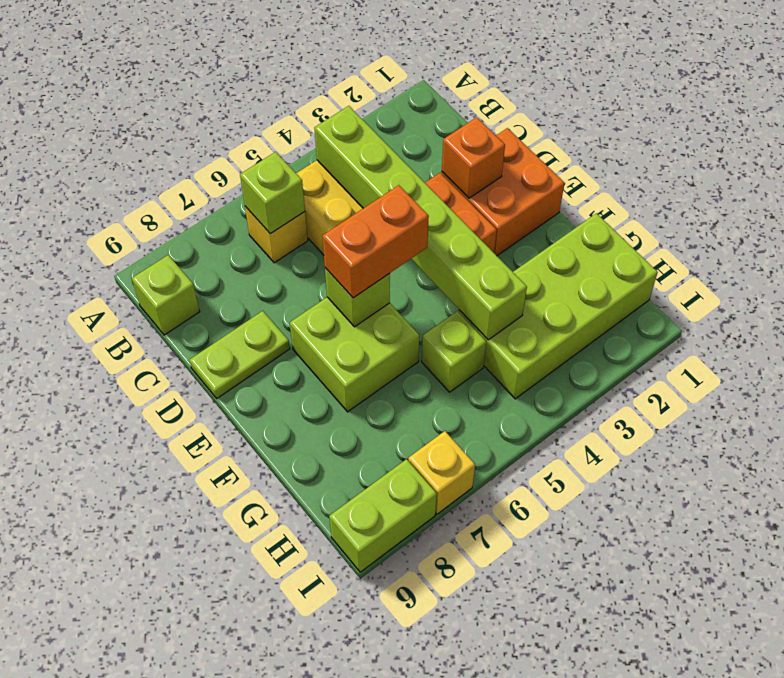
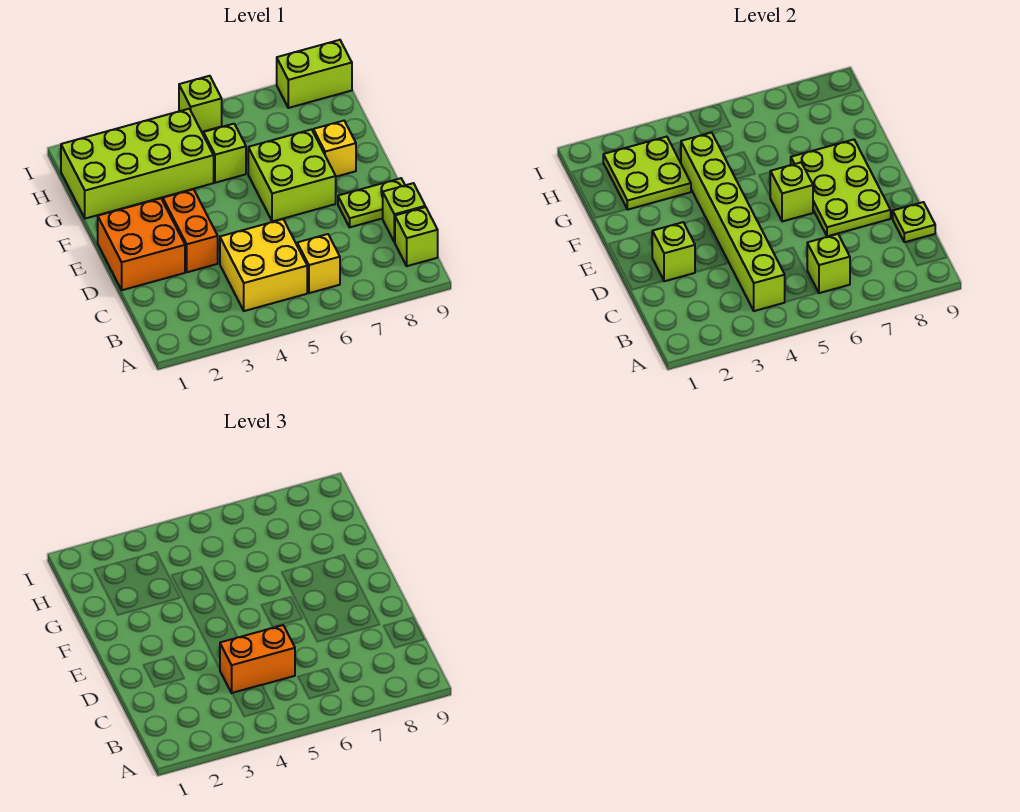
none -> lime brick C9 level 1
none -> lime plate C9 level 2
orange brick D2 level 2 -> lime brick D2 level 2
none -> lime plate D7:F8 level 2
orange brick E5:E6 level 3 -> orange brick C4:C5 level 3
none -> lime plate G2:H3 level 2
none -> lime brick I5 level 1
yellow brick I7 level 1 -> yellow brick F8 level 1

